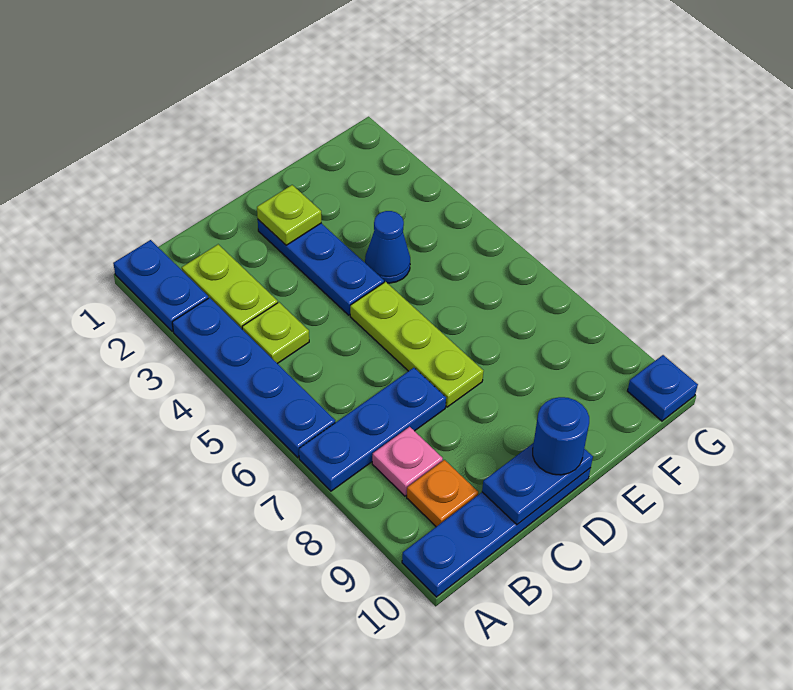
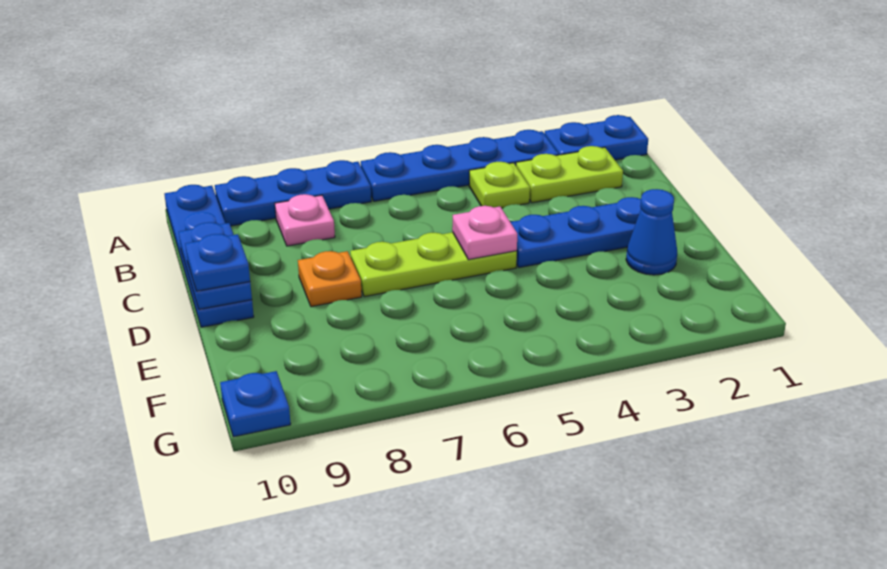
blue plate A7:C7 level 1 -> blue plate A7:A9 level 1
orange plate B9 level 1 -> orange plate D8 level 1
lime plate D2 level 2 -> none
none -> pink plate D5 level 2
blue round brick D10 level 3 -> blue plate D10 level 3
blue cone E4 level 1 -> blue cone E2 level 1

